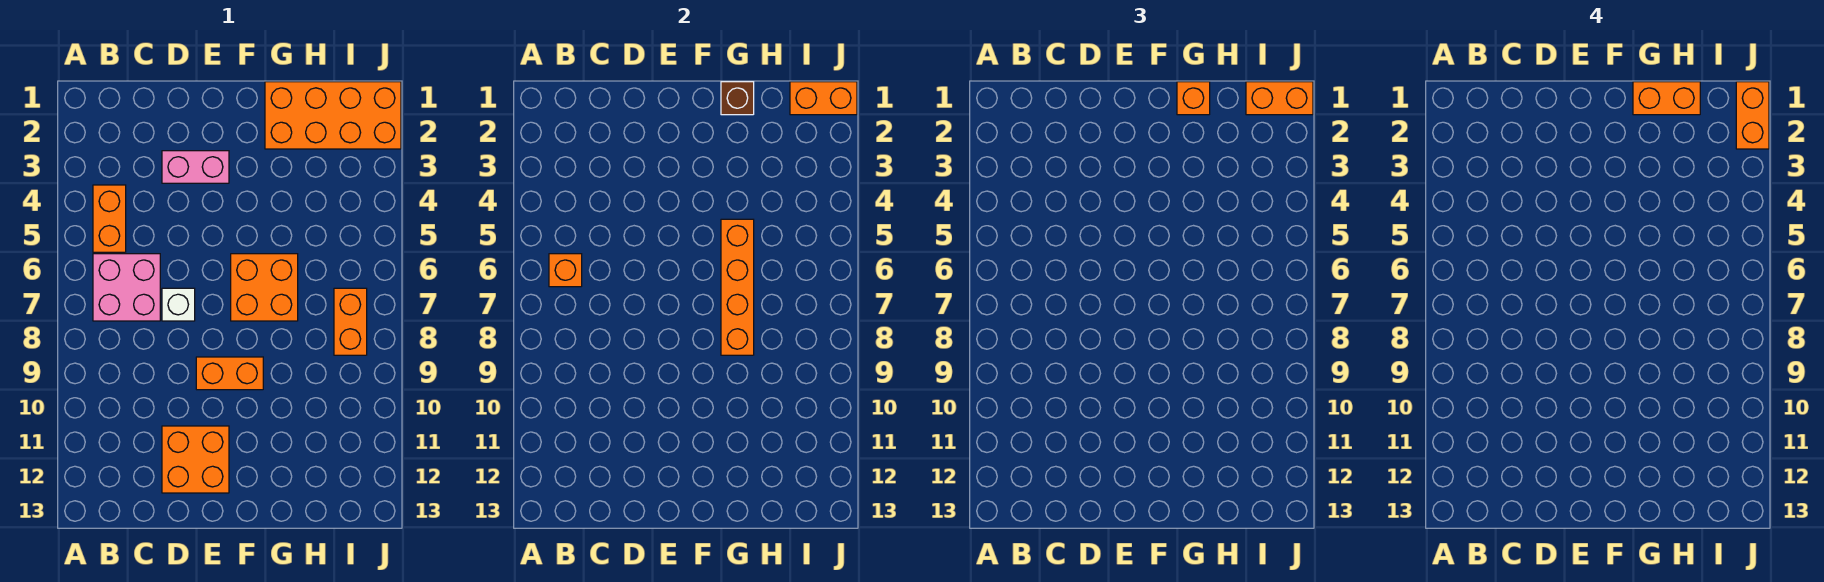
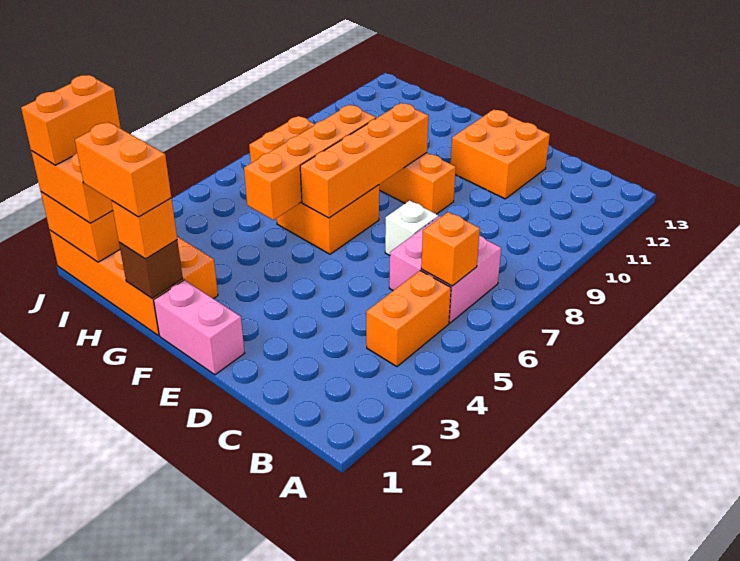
pink brick D3:E3 level 1 -> pink brick E1:F1 level 1
none -> orange brick F6:F9 level 2

